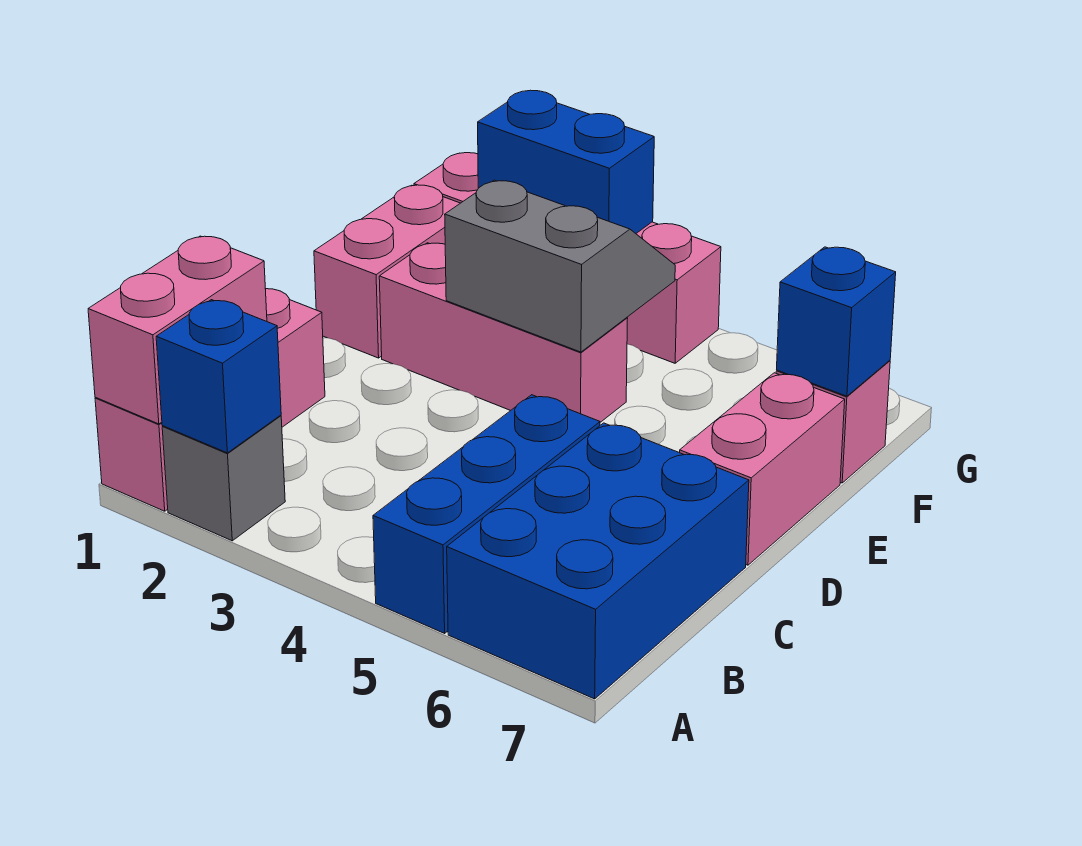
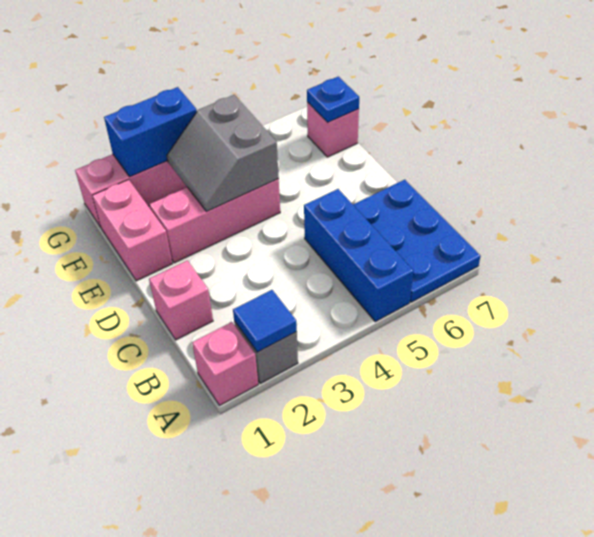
pink brick A1:B1 level 2 -> none
blue brick A2 level 2 -> blue tile A2 level 2
blue brick A6:C7 level 1 -> blue plate A6:C7 level 1
pink brick D7:E7 level 1 -> none
grey slope E3:F4 level 2 top E -> grey slope E3:F4 level 2 top 4
blue brick F7 level 2 -> blue plate F7 level 2

